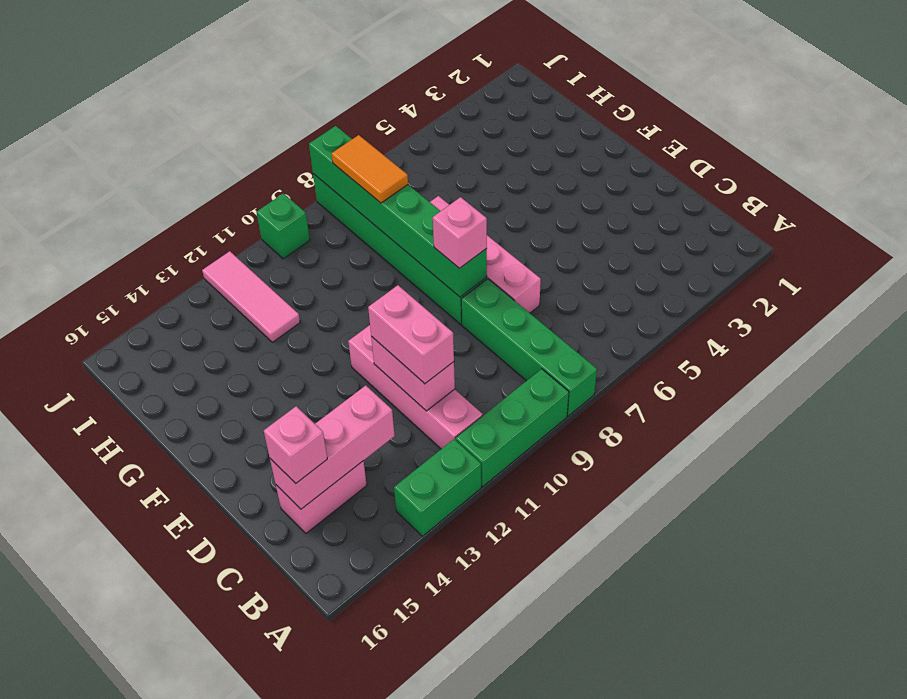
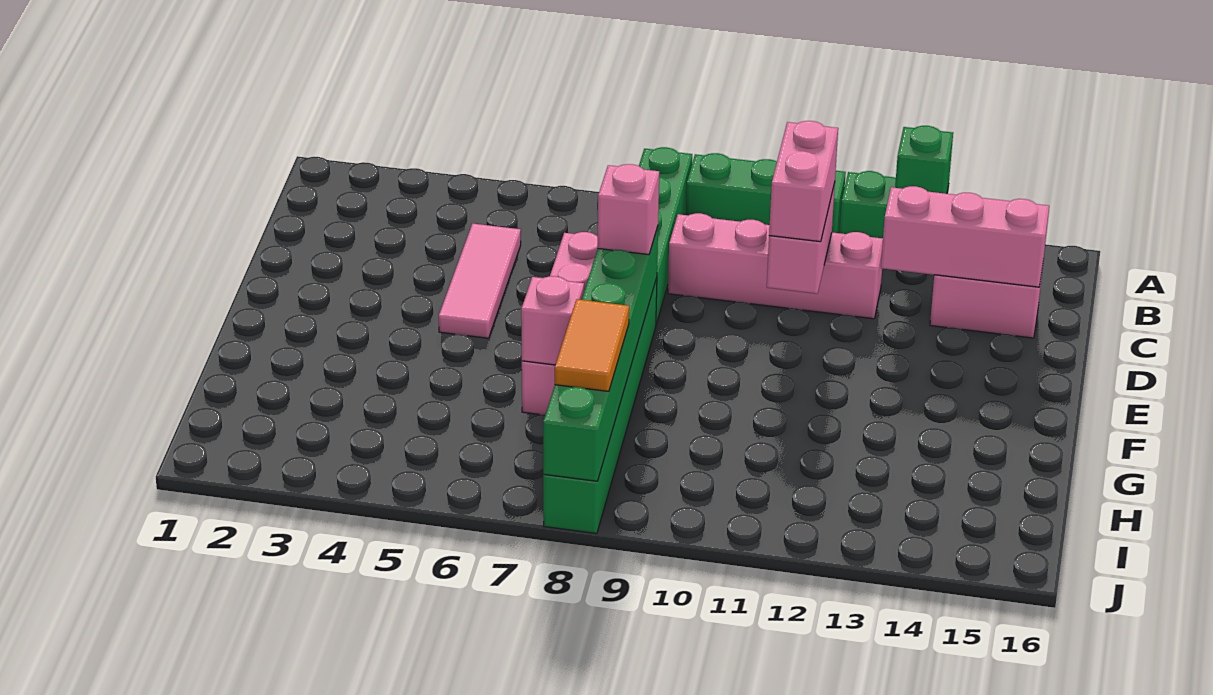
pink brick B11:E11 level 1 -> pink brick C9:C12 level 1
pink brick C15 level 3 -> pink brick G7 level 2
pink tile H12:J12 level 1 -> pink tile C5:E5 level 1
green brick J10 level 1 -> green brick A13 level 2

